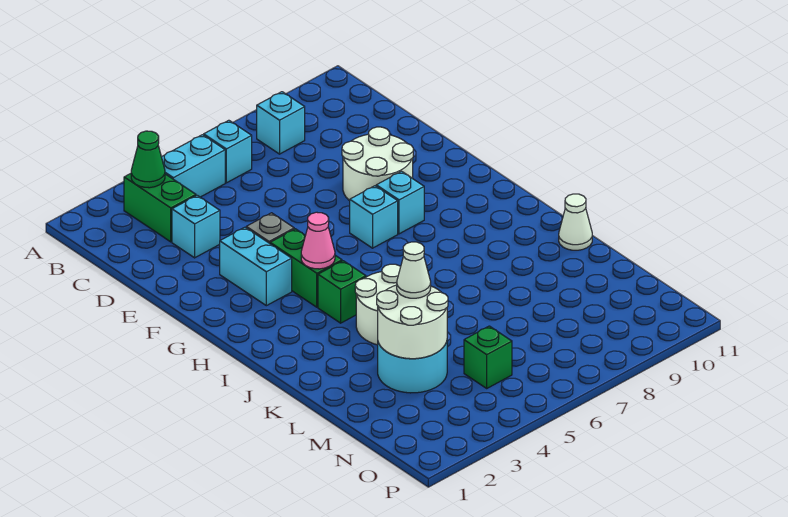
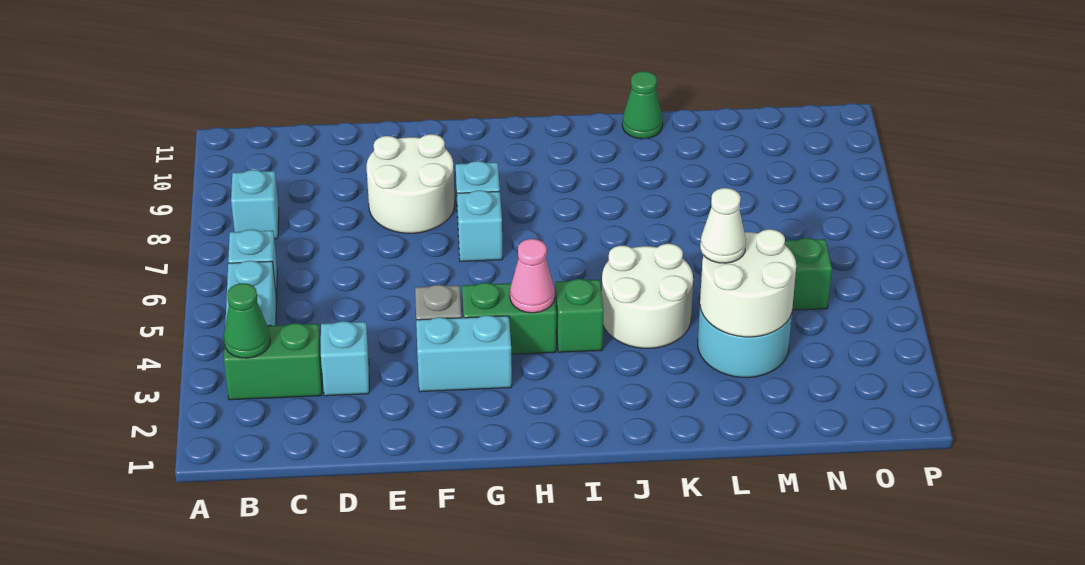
white cone K11 level 1 -> green cone K11 level 1

